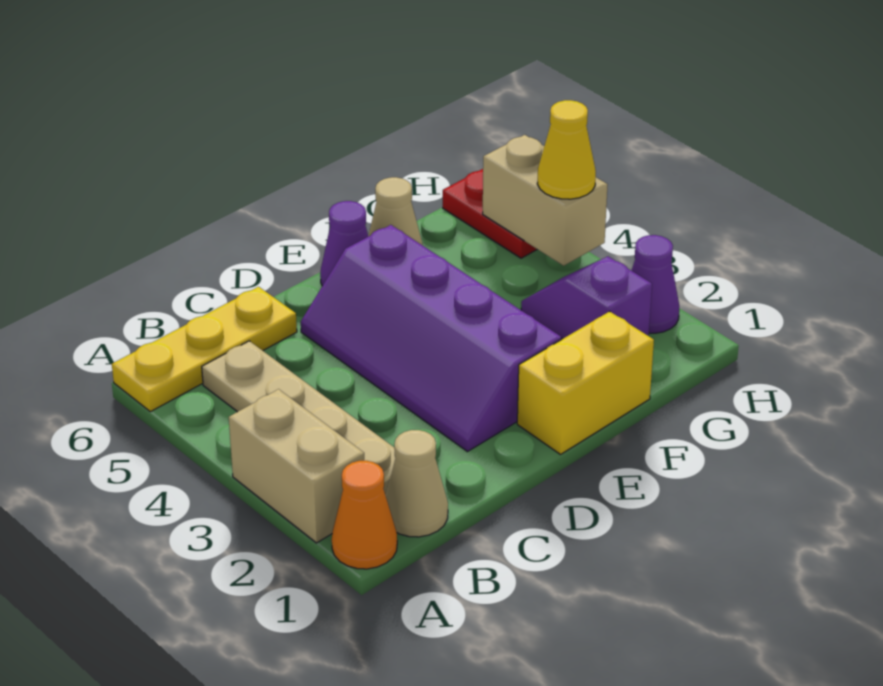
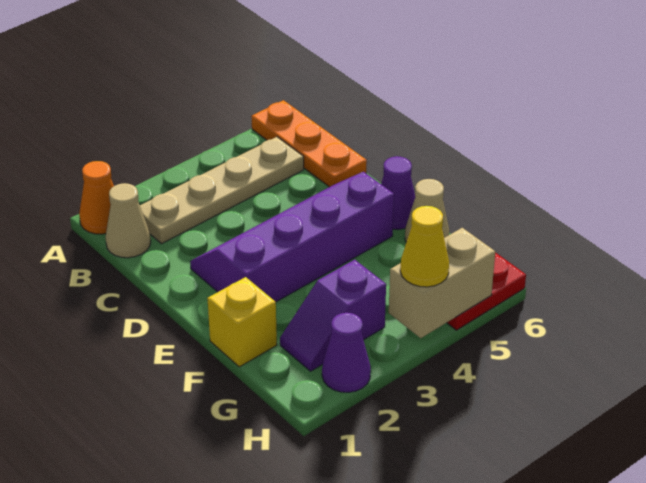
tan brick A2:A3 level 1 -> none
yellow plate A6:C6 level 1 -> orange plate A6:C6 level 1
yellow brick E1:F1 level 1 -> yellow brick F1 level 1
purple slope G2:G3 level 1 top 2 -> purple slope G2:G3 level 1 top 3

